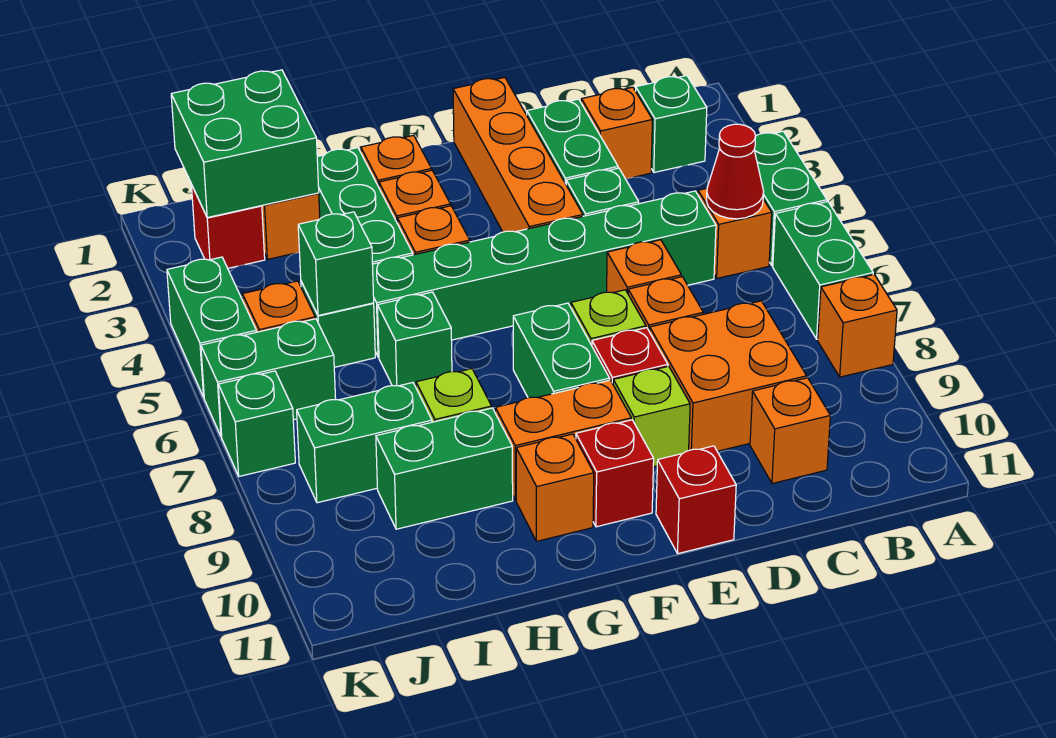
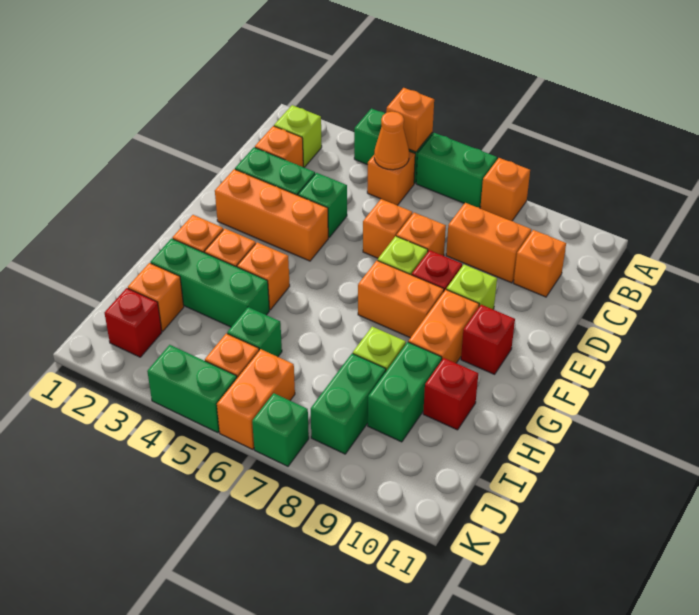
green brick B2 level 1 -> lime brick B2 level 1
red cone B5 level 2 -> orange cone B5 level 2
green brick C5:H5 level 1 -> none
orange brick C8:D9 level 1 -> orange brick C8:C9 level 1
orange brick E1:E4 level 1 -> orange brick E2:E4 level 1
red brick E11 level 1 -> red brick H10 level 1
green brick F7:F8 level 1 -> orange brick F7:F8 level 1
orange brick G10 level 1 -> orange brick A5 level 2
green brick H6 level 1 -> none
green brick I1:J2 level 2 -> none
green brick I5 level 2 -> none
green brick J6:K6 level 1 -> orange brick J6:K6 level 1

